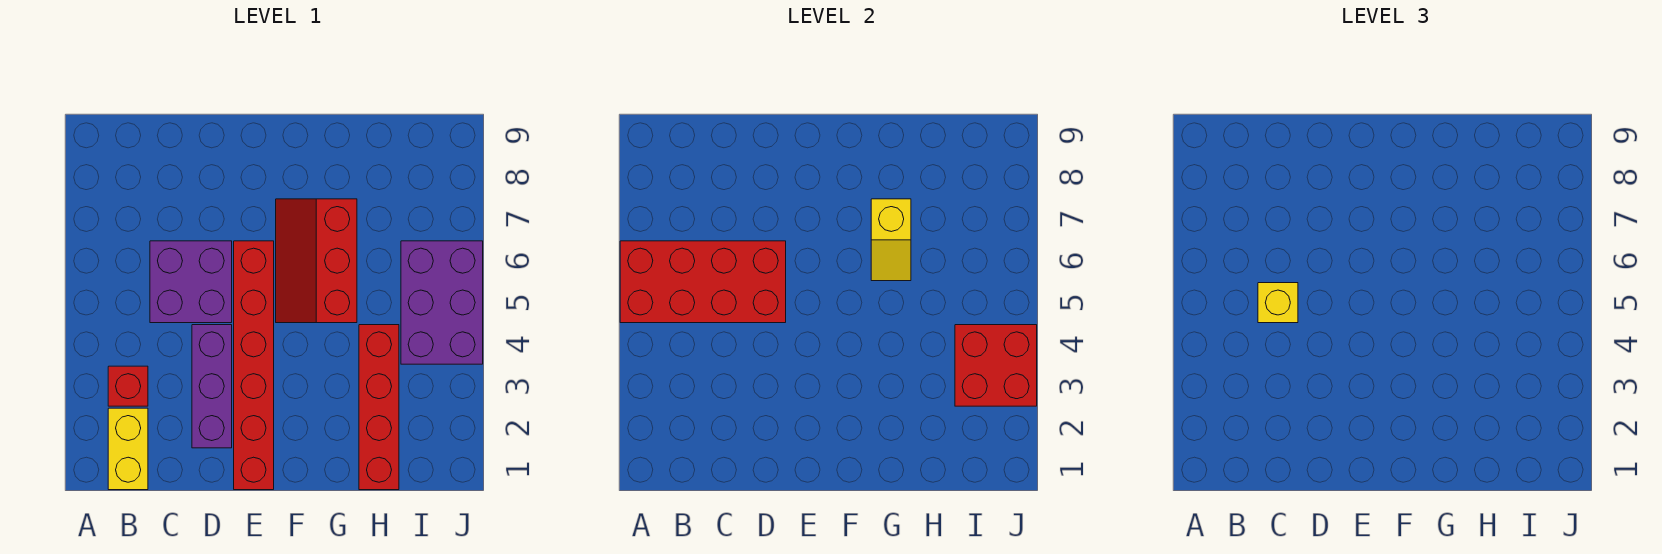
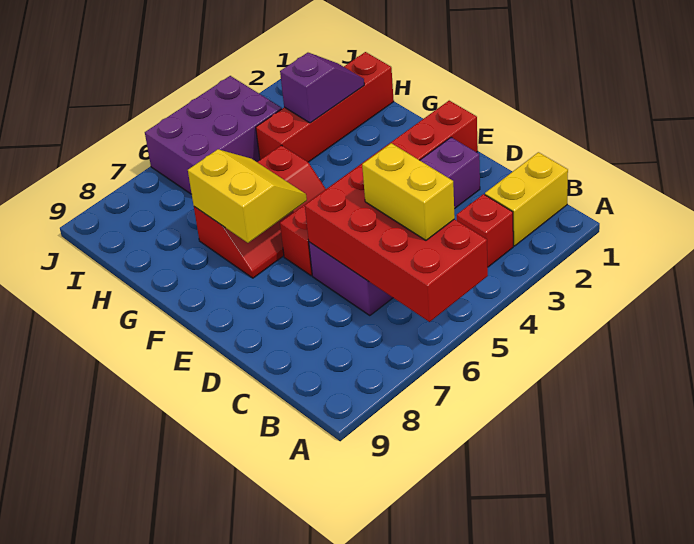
yellow brick C5 level 3 -> yellow brick B5:C5 level 3
yellow slope G6:G7 level 2 top 7 -> yellow slope F6:G7 level 2 top 7
none -> purple slope H2:H3 level 2 top 3
red brick I3:J4 level 2 -> none

